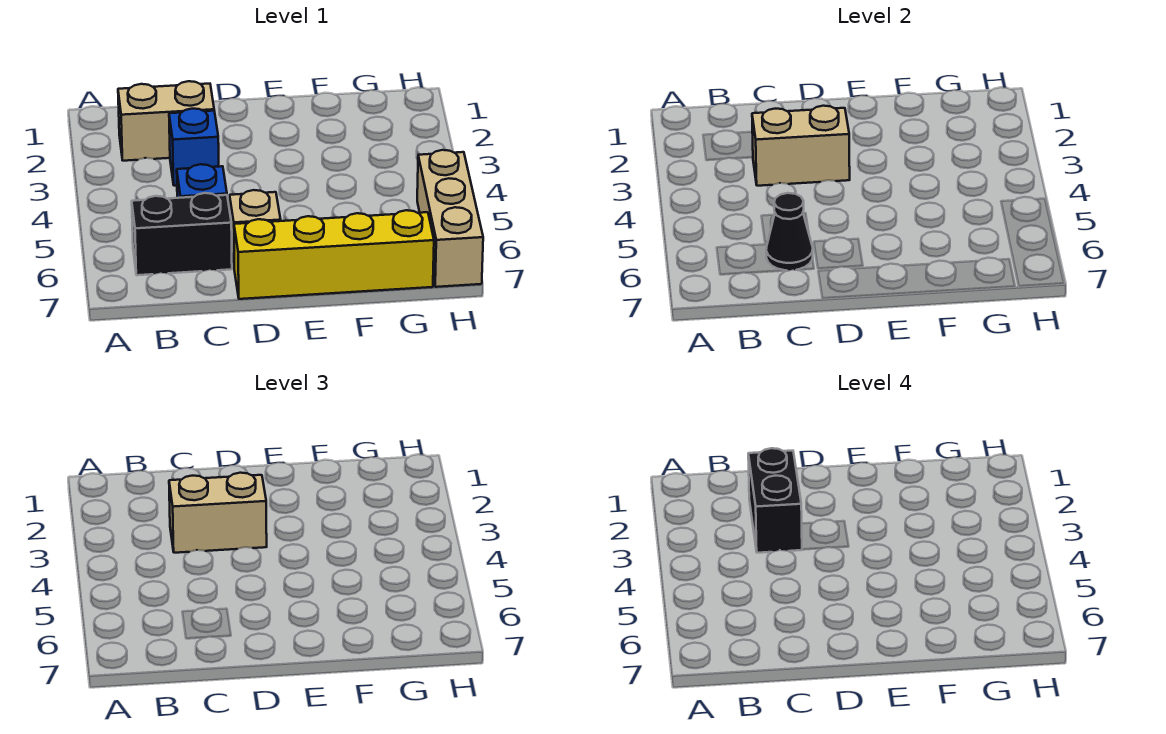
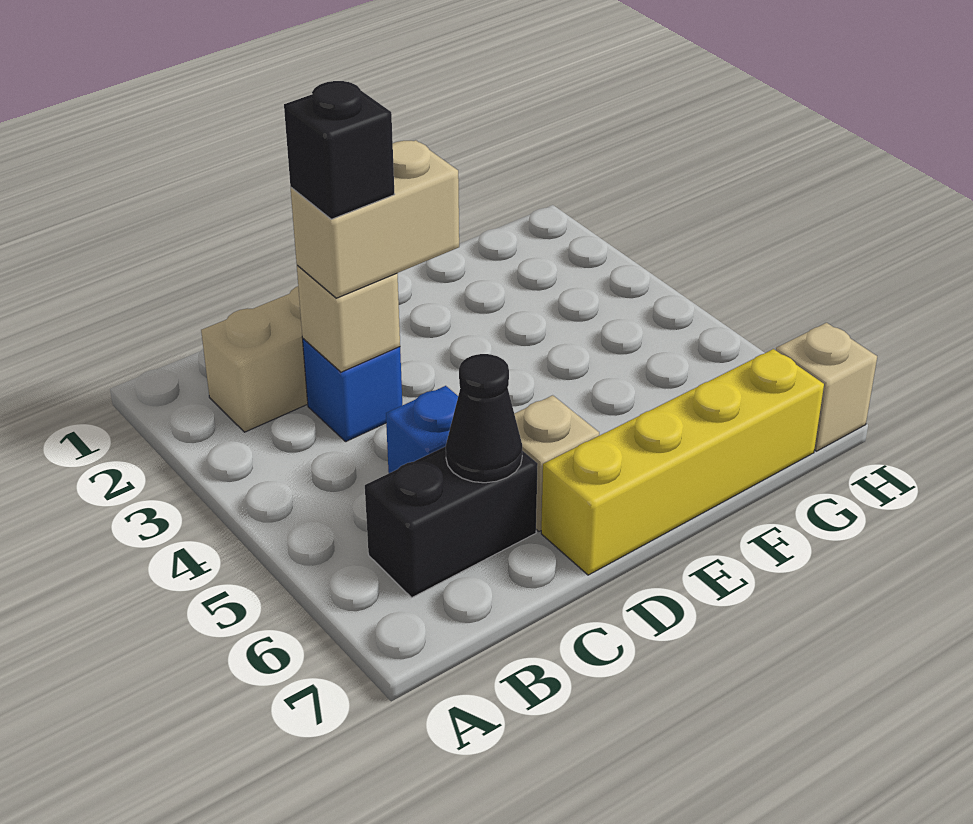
black brick C2:C3 level 4 -> black brick C3 level 4
tan brick C3:D3 level 2 -> tan brick C3 level 2
tan brick H5:H7 level 1 -> tan brick H7 level 1

